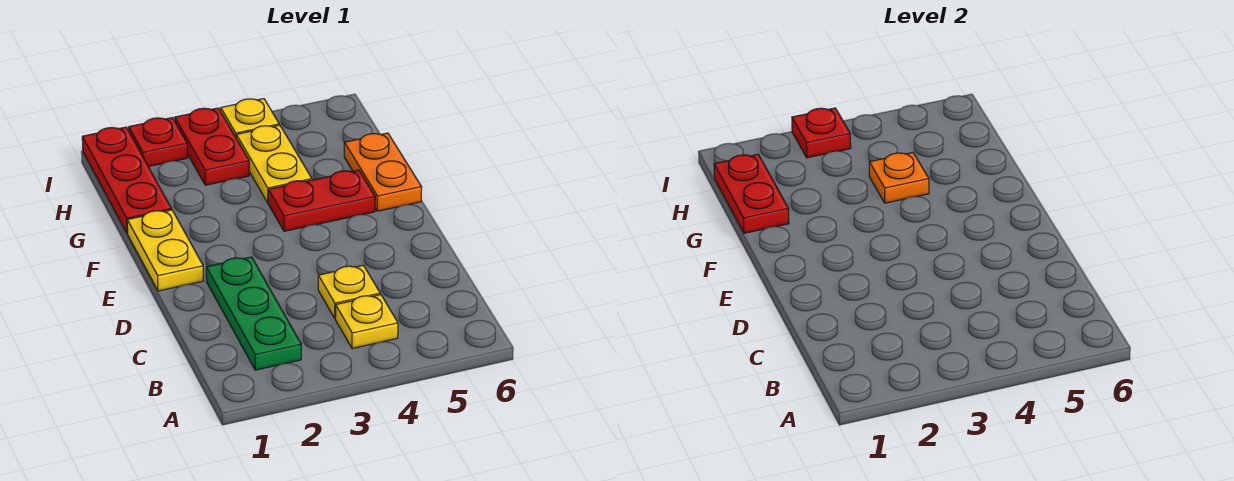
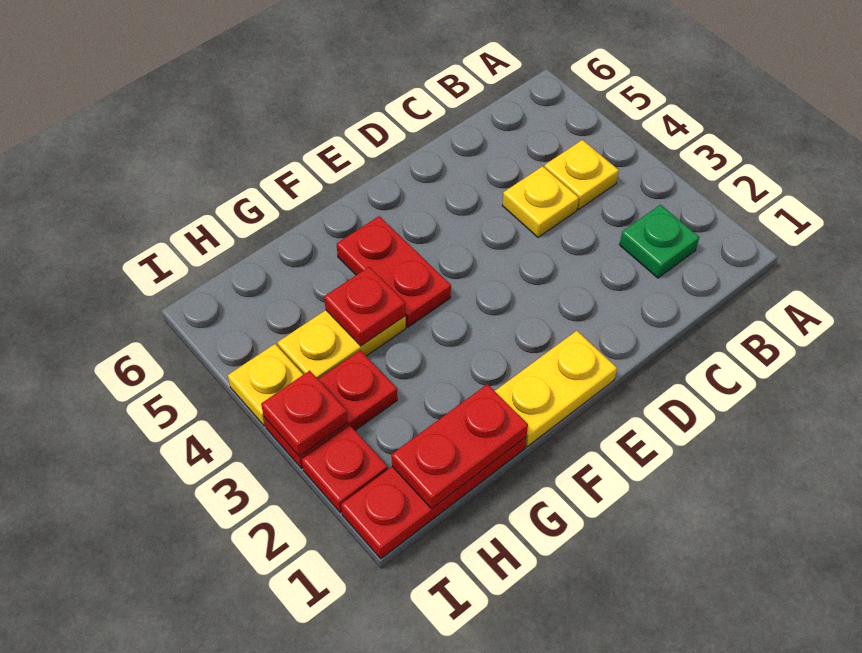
green plate B2:D2 level 1 -> green plate B2 level 1
orange plate F6:G6 level 1 -> none
orange plate G4 level 2 -> red plate G4 level 2

